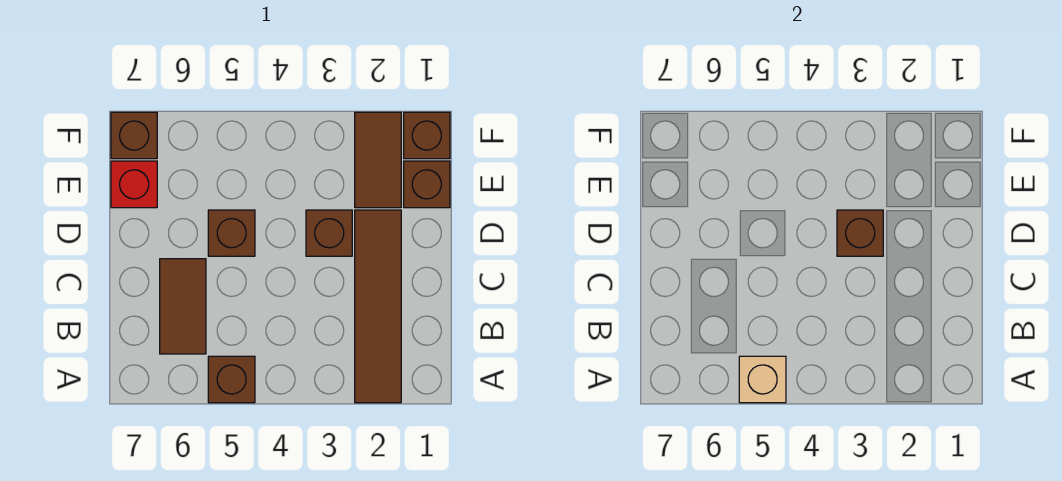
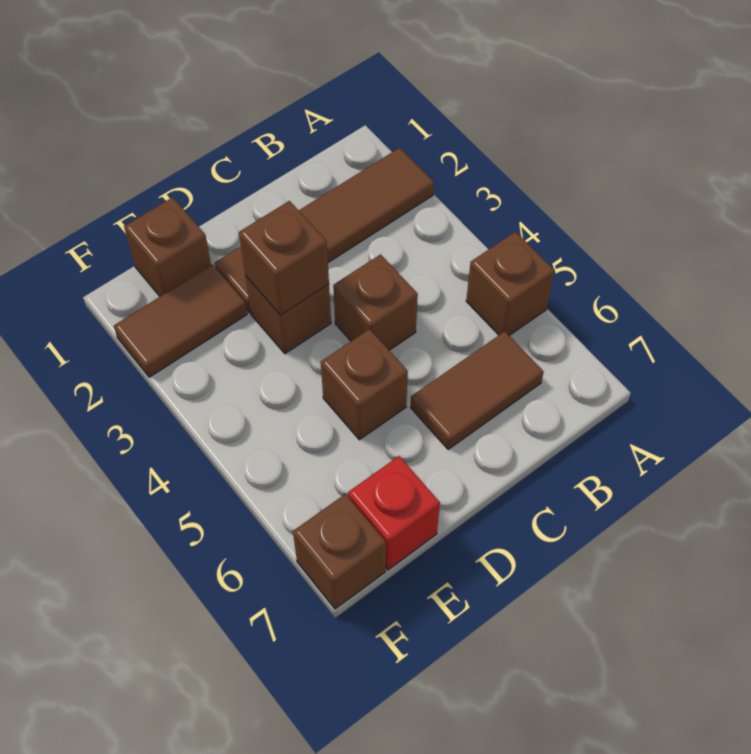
tan brick A5 level 2 -> none
brown brick F1 level 1 -> brown brick C4 level 1

